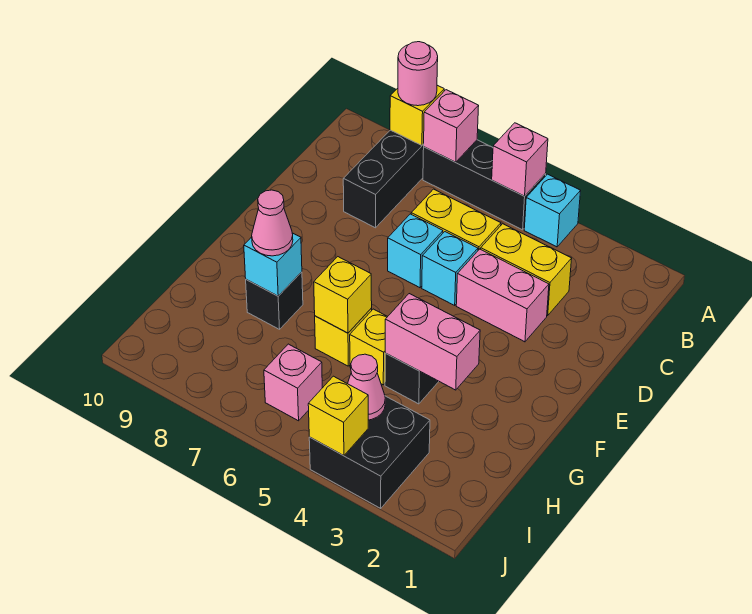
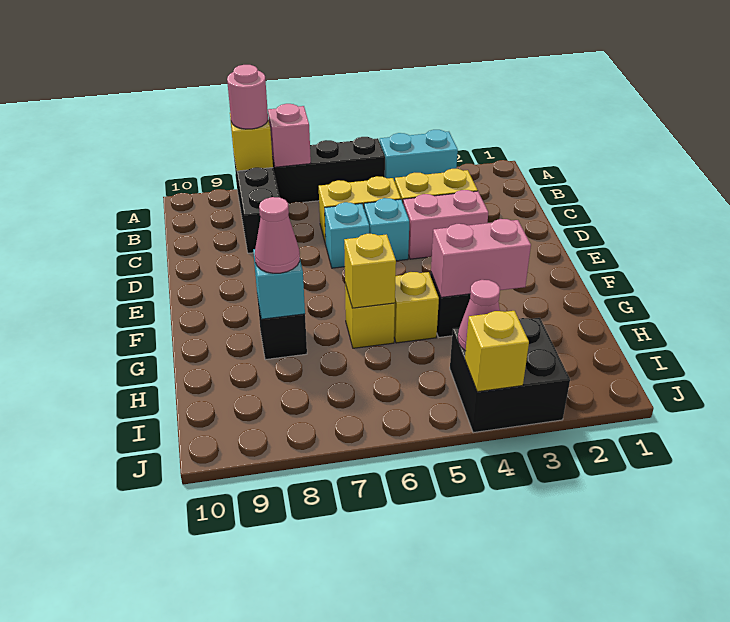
cyan brick A4 level 1 -> cyan brick A3:A4 level 1
pink brick A5 level 2 -> none
pink brick I6 level 1 -> none

